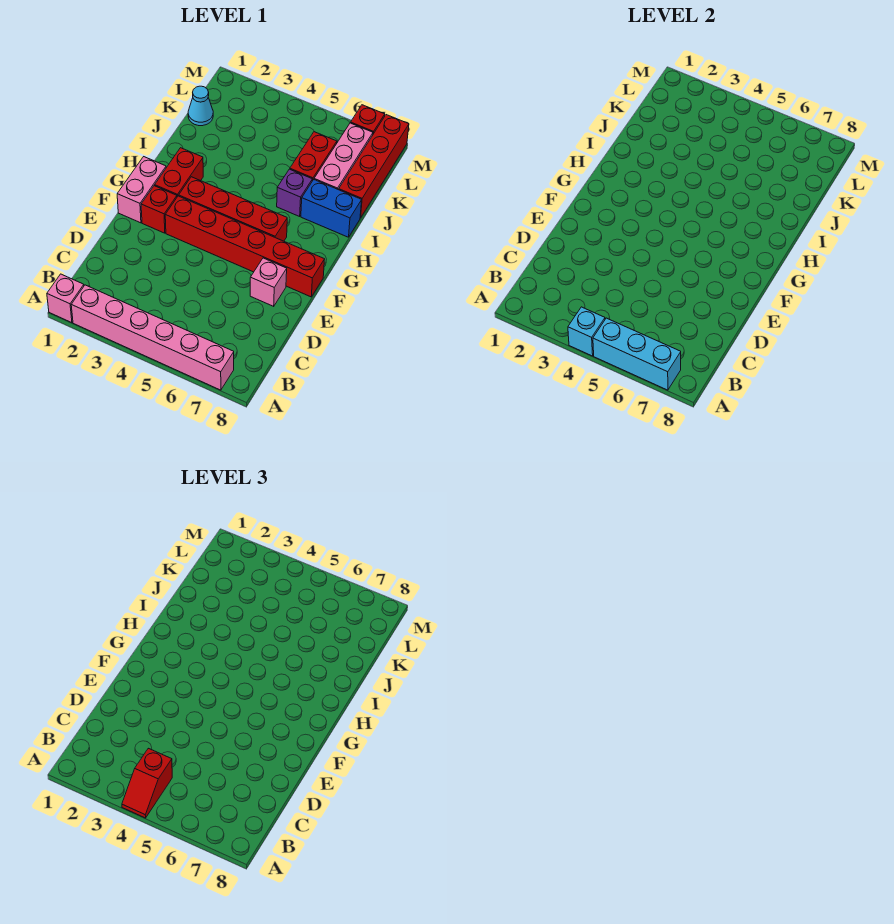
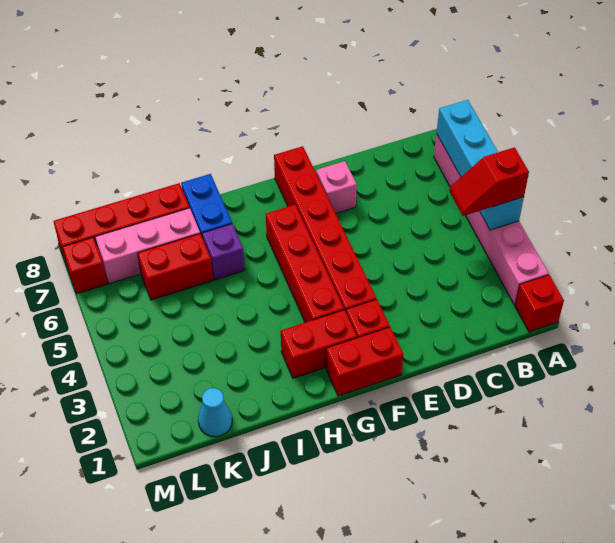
pink brick A1 level 1 -> red brick A1 level 1
red slope A4:B4 level 3 top B -> red slope A4:B4 level 3 top A
pink brick F1:G1 level 1 -> red brick F1:G1 level 1

